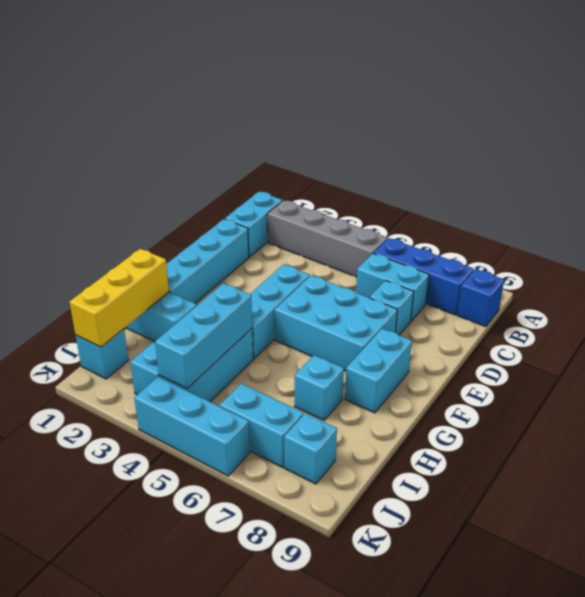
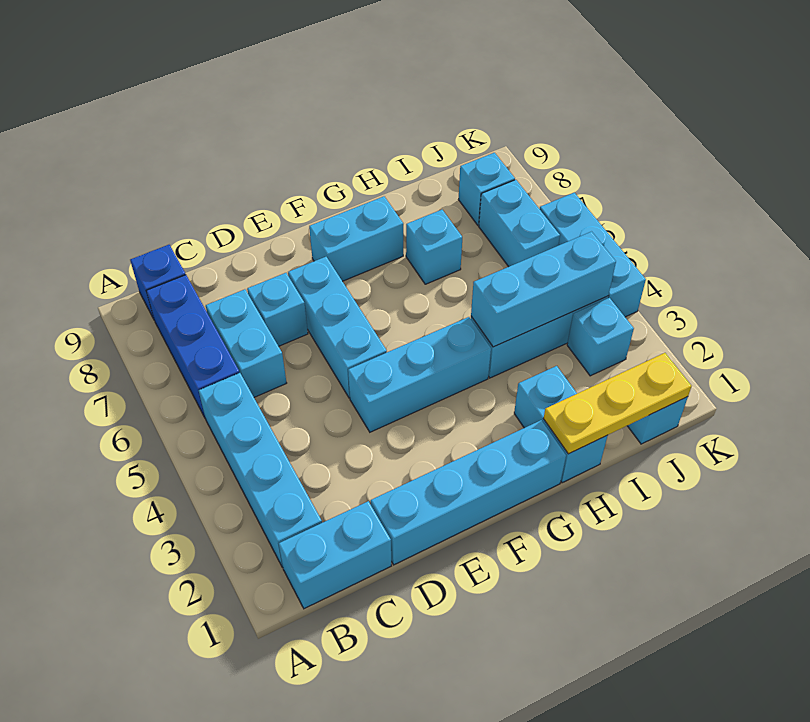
grey brick B2:B5 level 1 -> cyan brick B2:B5 level 1
cyan brick E5:F7 level 1 -> cyan brick E5:E7 level 1
yellow brick H1:J1 level 2 -> yellow plate H1:J1 level 2

